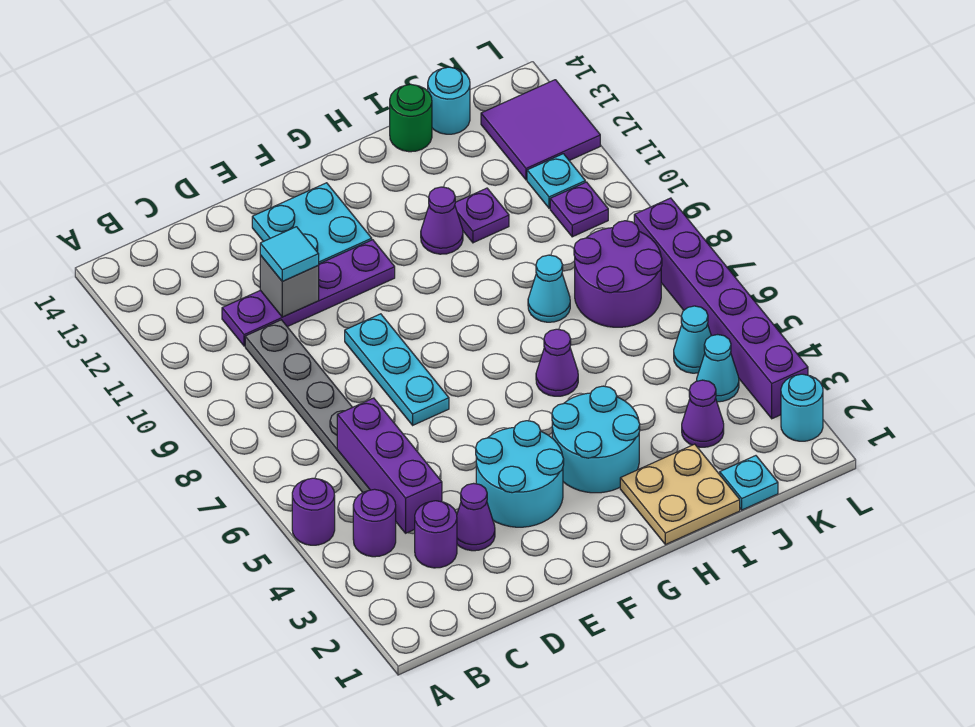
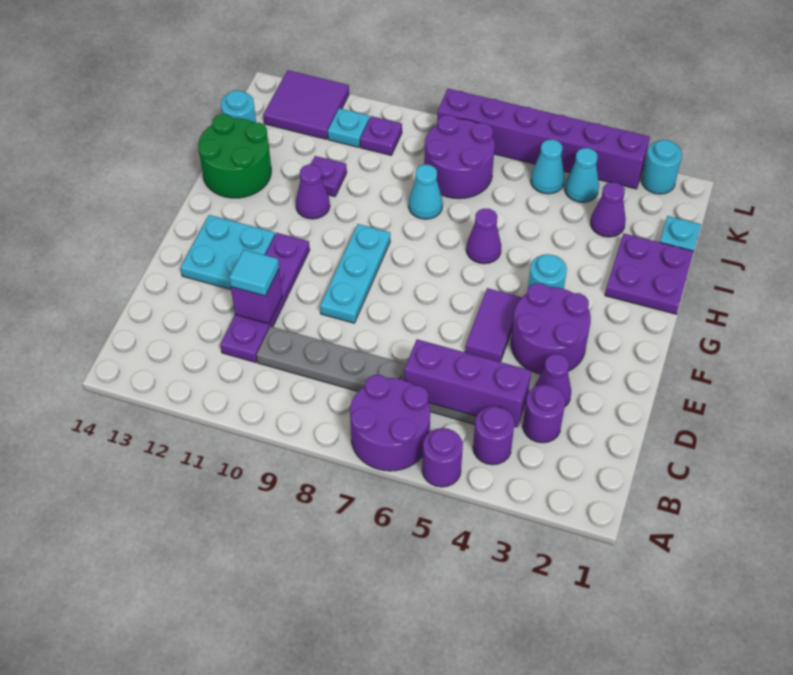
none -> purple round brick A6:B7 level 1
grey brick D11 level 2 -> purple brick D11 level 2
cyan round brick E3:F4 level 1 -> purple round brick E3:F4 level 1
none -> purple tile E5:F5 level 1
cyan plate E7:E9 level 1 -> cyan plate E9:G9 level 1
cyan round brick G3:H4 level 1 -> cyan round brick G4 level 1
tan plate H1:I2 level 1 -> purple plate H1:I2 level 1
green round brick I14 level 1 -> green round brick H13:I14 level 1

